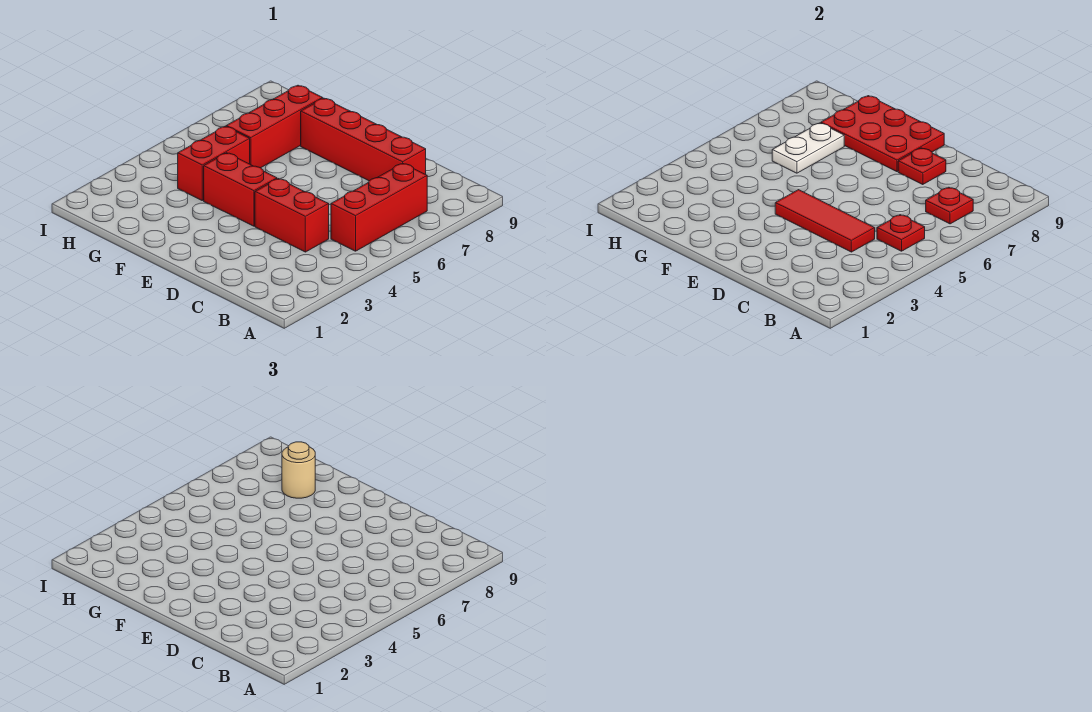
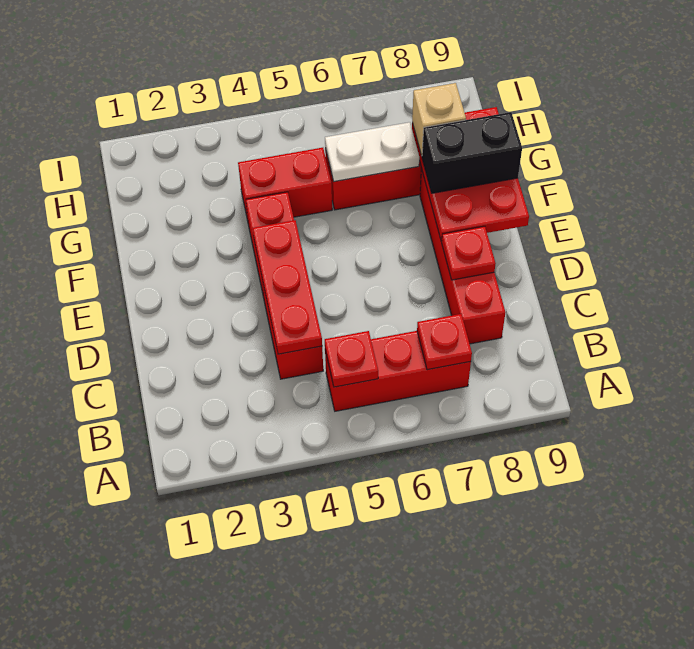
red tile C4:E4 level 2 -> red plate C4:E4 level 2
none -> black brick F8:F9 level 3
tan round brick G8 level 3 -> tan brick G8 level 3

